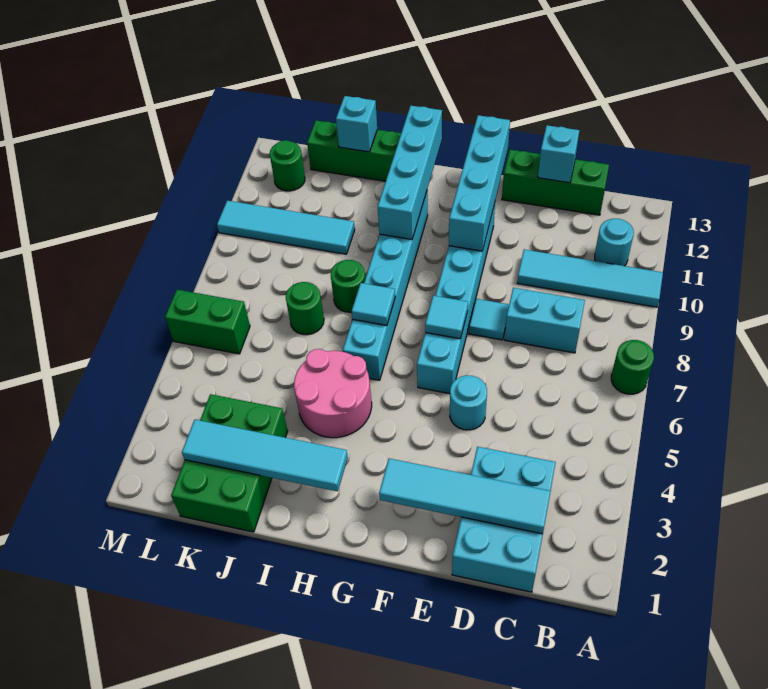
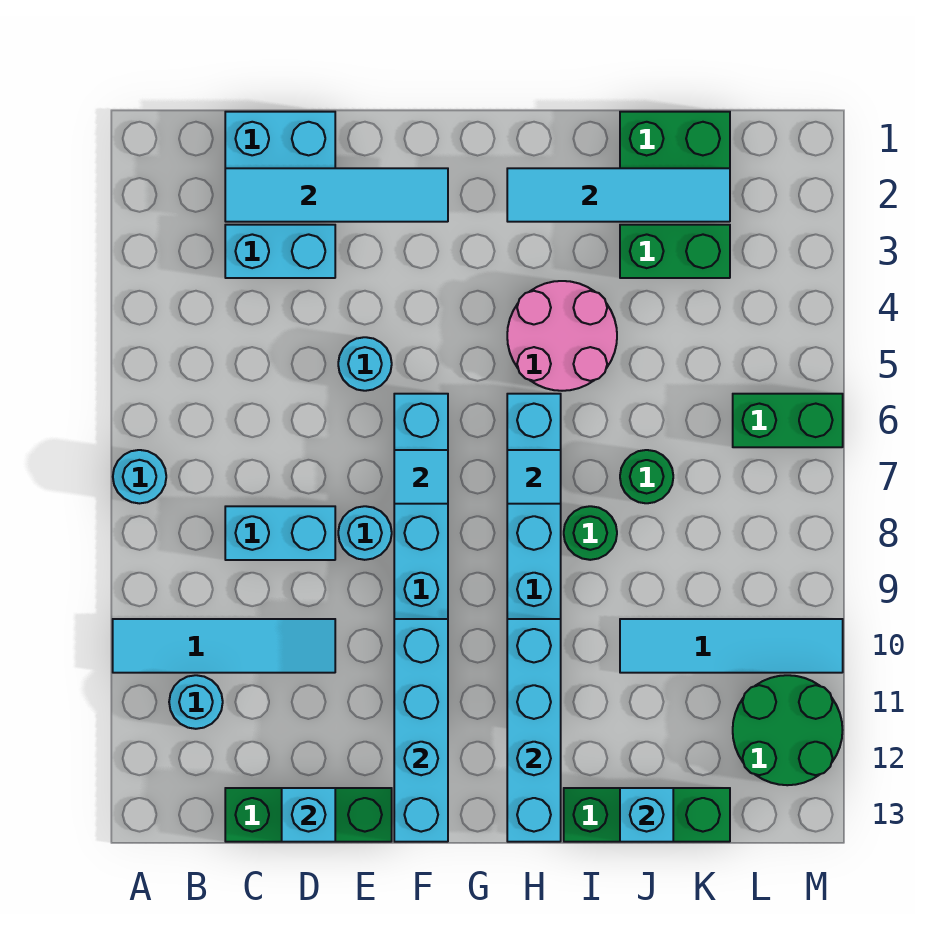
green round brick A7 level 1 -> cyan round brick A7 level 1
cyan tile E8 level 1 -> cyan round brick E8 level 1
green round brick L12 level 1 -> green round brick L11:M12 level 1

